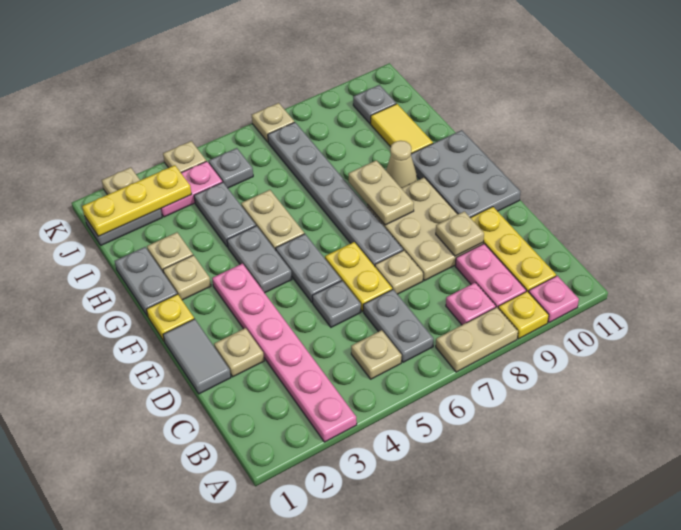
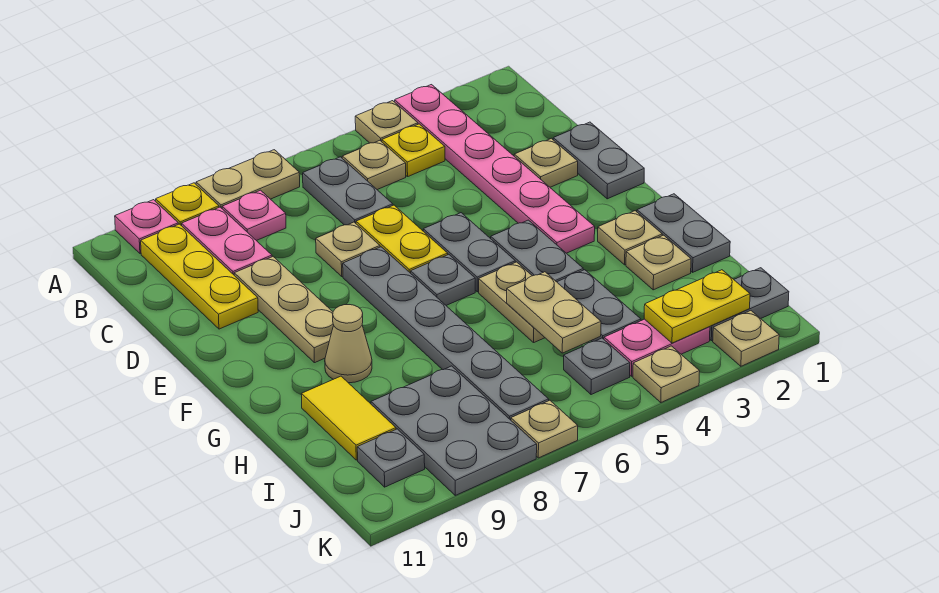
grey tile D1:E1 level 1 -> grey plate D1:E1 level 1
grey plate D5 level 1 -> grey plate F6 level 1
tan plate D8:F9 level 1 -> tan plate D9:F9 level 1
tan plate D9 level 2 -> tan plate A4 level 1
grey plate E10:G11 level 1 -> grey plate I8:K9 level 1
yellow plate F1 level 1 -> yellow plate B4 level 1
tan plate F8:G8 level 2 -> tan plate H5:I5 level 2
yellow plate J1:J3 level 2 -> yellow plate J2:J3 level 2

